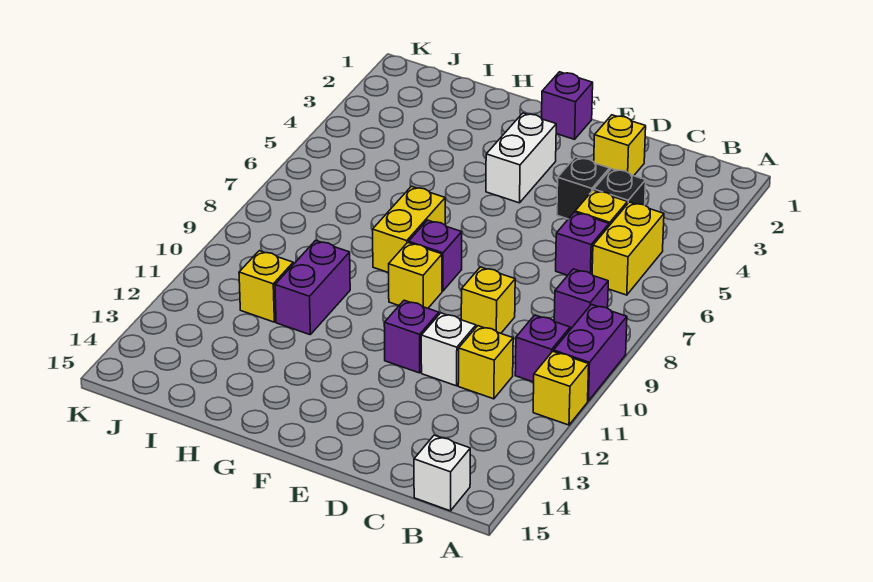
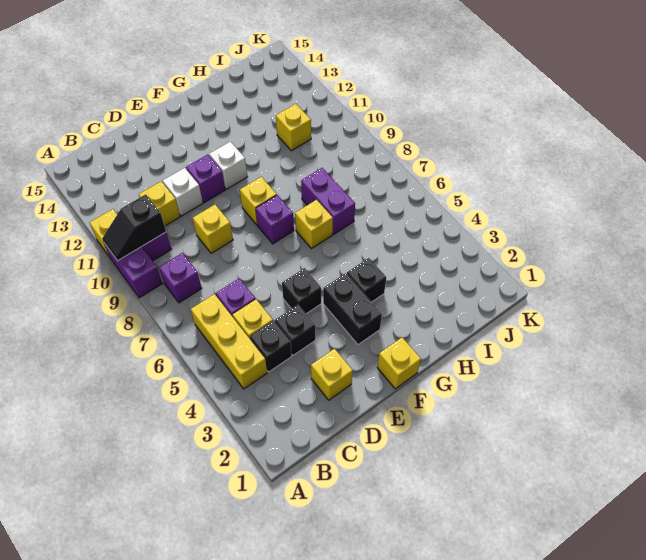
none -> black slope A10:B10 level 2 top B
yellow brick B5:B6 level 1 -> yellow brick B4:B6 level 1
white brick B15 level 1 -> white brick F11 level 1
none -> black brick E5 level 1
purple brick F1 level 1 -> yellow brick F1 level 1
white brick F3:F4 level 1 -> black brick F3:F4 level 1
none -> black brick G4 level 1
yellow brick G7:G8 level 1 -> yellow brick G7 level 1
purple brick H10:H11 level 1 -> purple brick H7:H8 level 1

